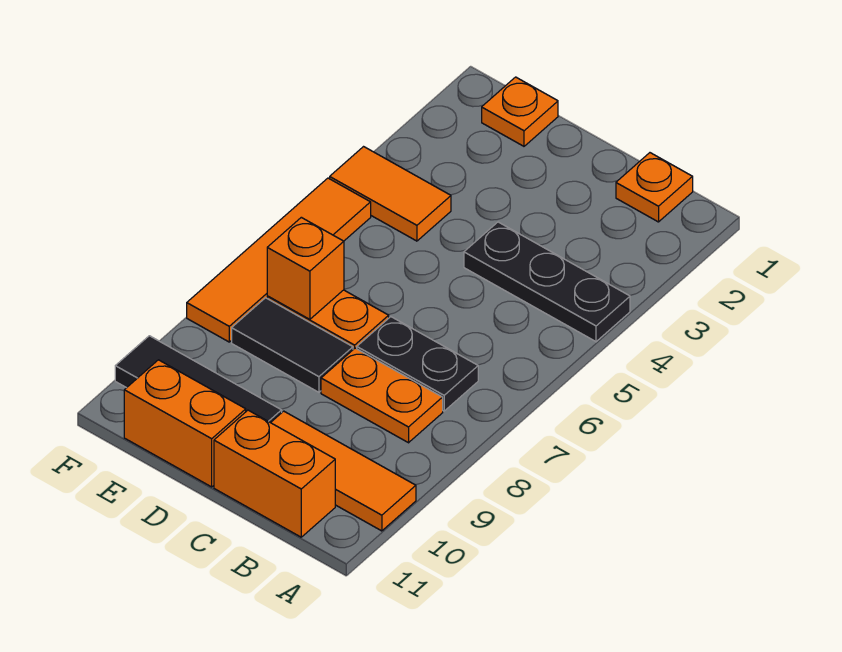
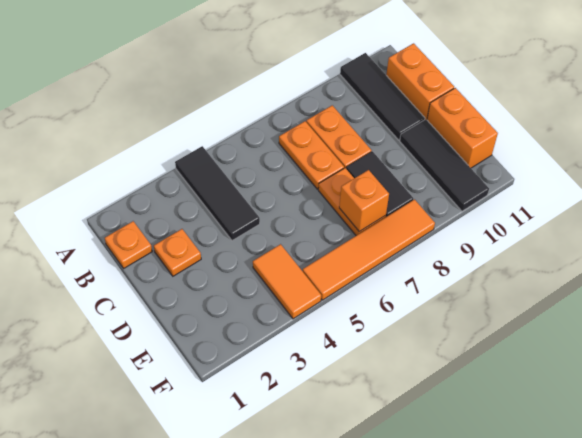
black plate A4:C4 level 1 -> black tile A4:C4 level 1
orange tile A10:C10 level 1 -> black tile A10:C10 level 1
black plate B7:C7 level 1 -> orange plate B7:C7 level 1
orange plate E1 level 1 -> orange plate C2 level 1

